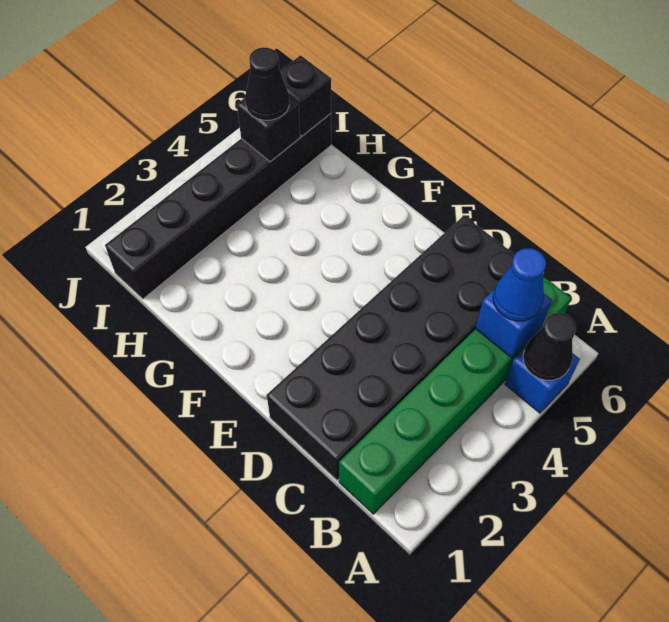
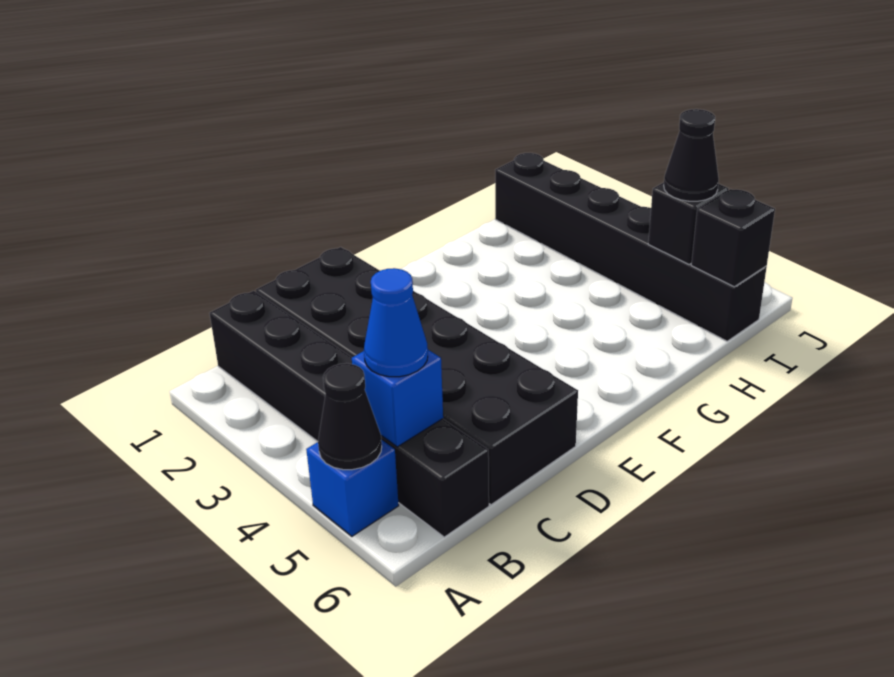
green brick B1:B6 level 1 -> black brick B1:B6 level 1

